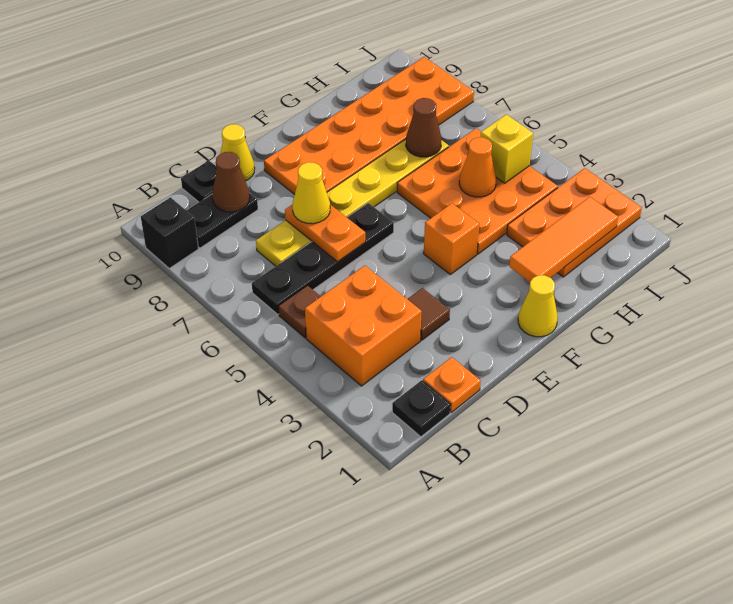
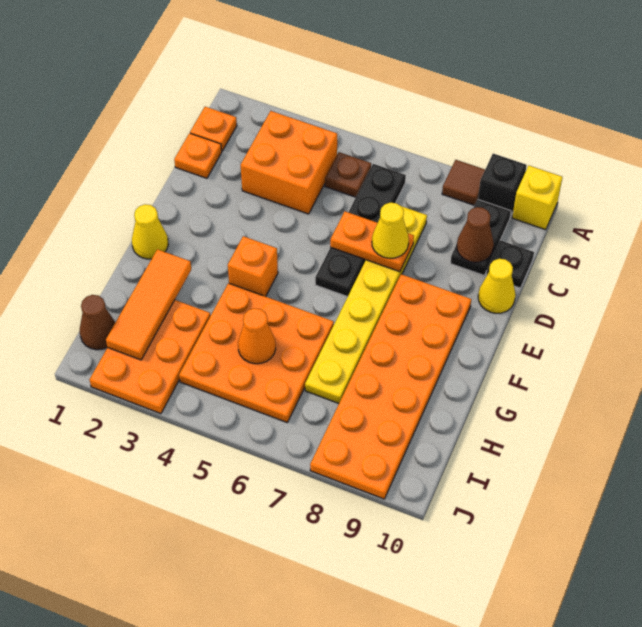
black plate B1 level 1 -> orange plate B1 level 1
brown tile D3 level 1 -> brown tile A8 level 1
brown cone H7 level 2 -> brown cone I1 level 1
yellow brick I5 level 2 -> yellow brick A10 level 1

